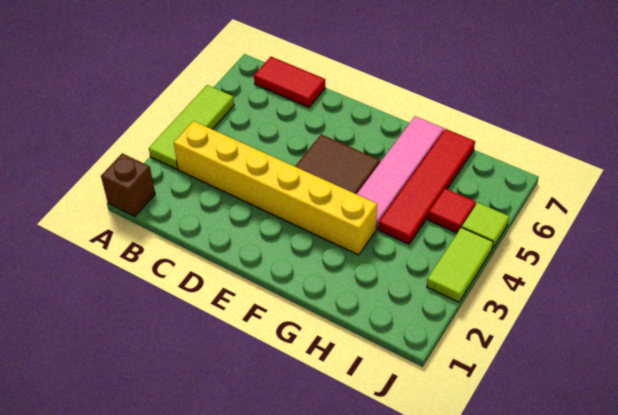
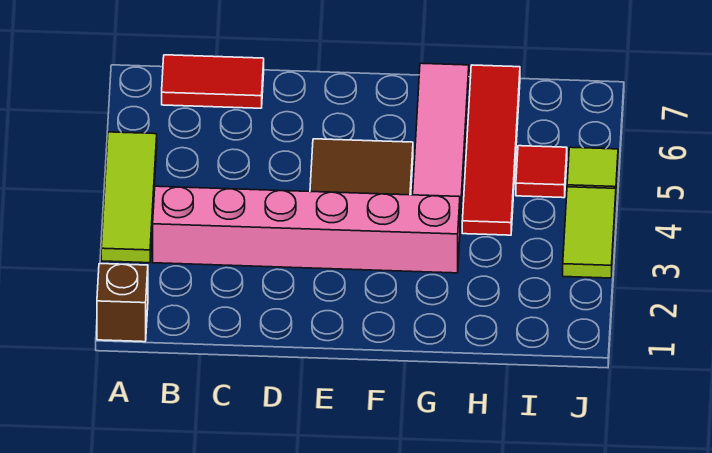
yellow brick B3:G3 level 1 -> pink brick B3:G3 level 1

